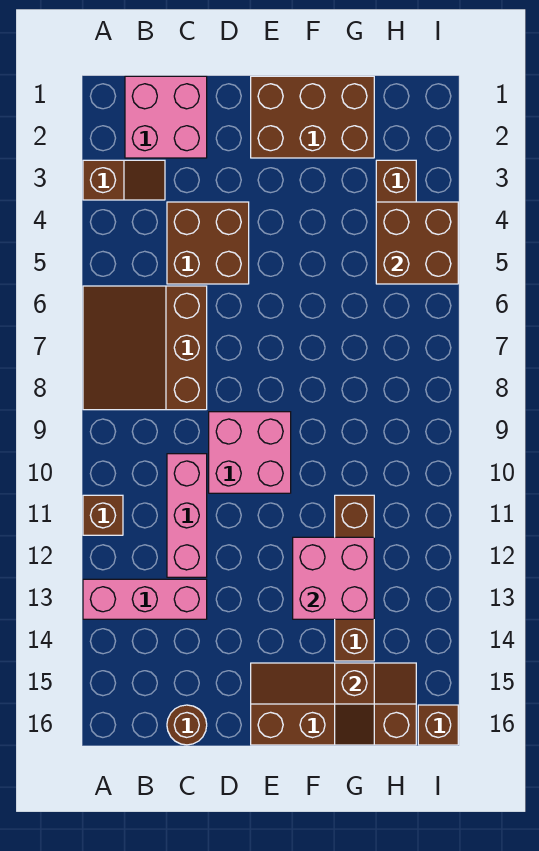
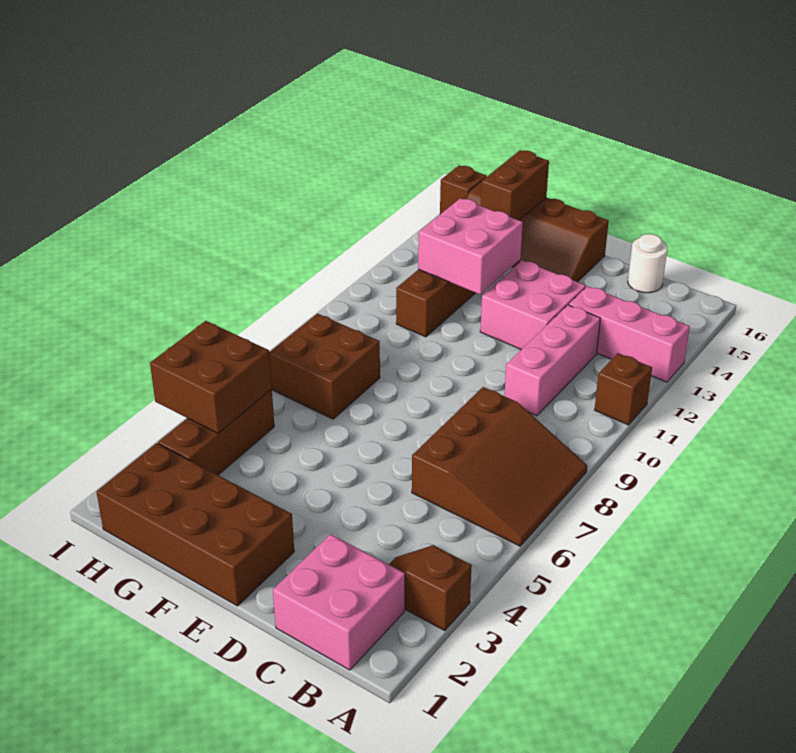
brown brick C4:D5 level 1 -> brown brick G7:H8 level 1
brown round brick C16 level 1 -> white round brick C16 level 1
pink brick D9:E10 level 1 -> pink brick D12:E13 level 1
brown brick E1:G2 level 1 -> brown brick E1:H2 level 1
brown slope G15:G16 level 2 top 15 -> brown brick G15:G16 level 2

